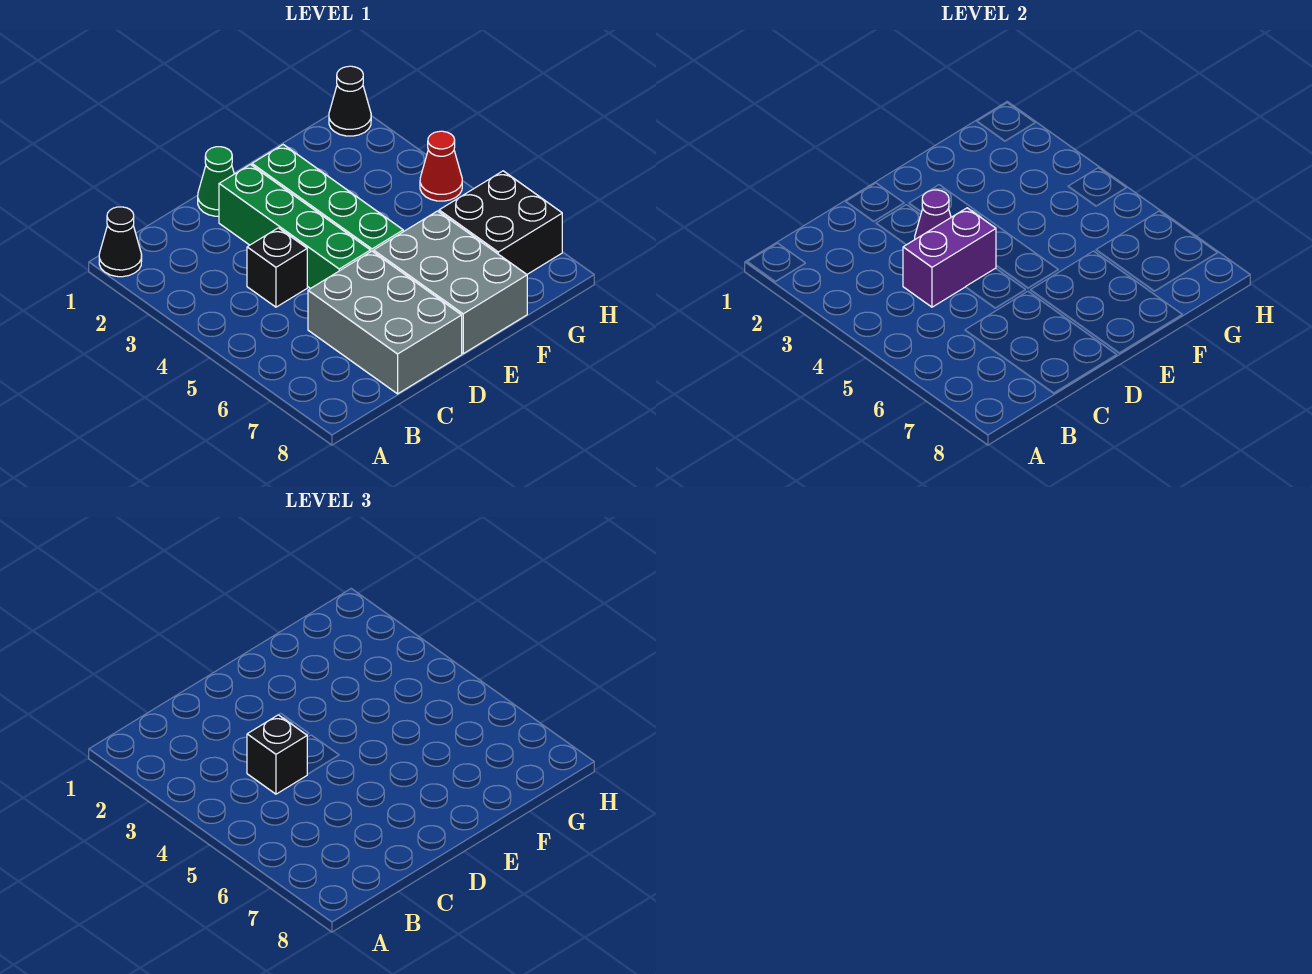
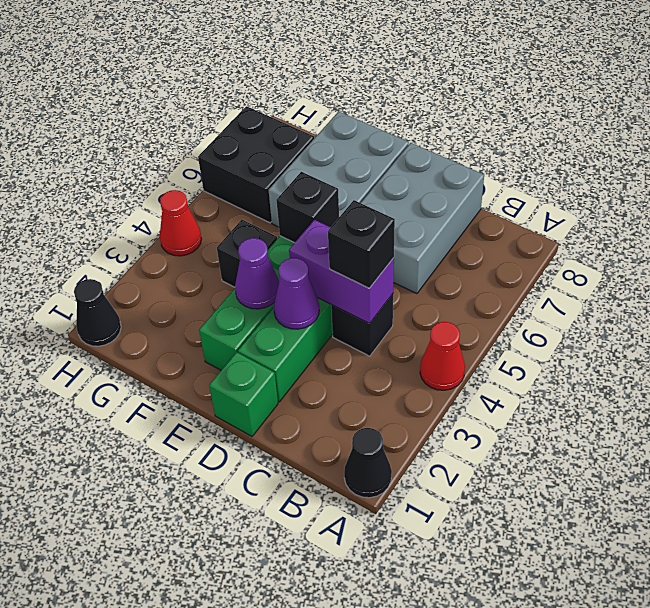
none -> red cone A4 level 1
green cone D1 level 1 -> green brick D1 level 1
none -> purple cone E3 level 2
none -> black brick E5 level 2
none -> black brick F4 level 1

